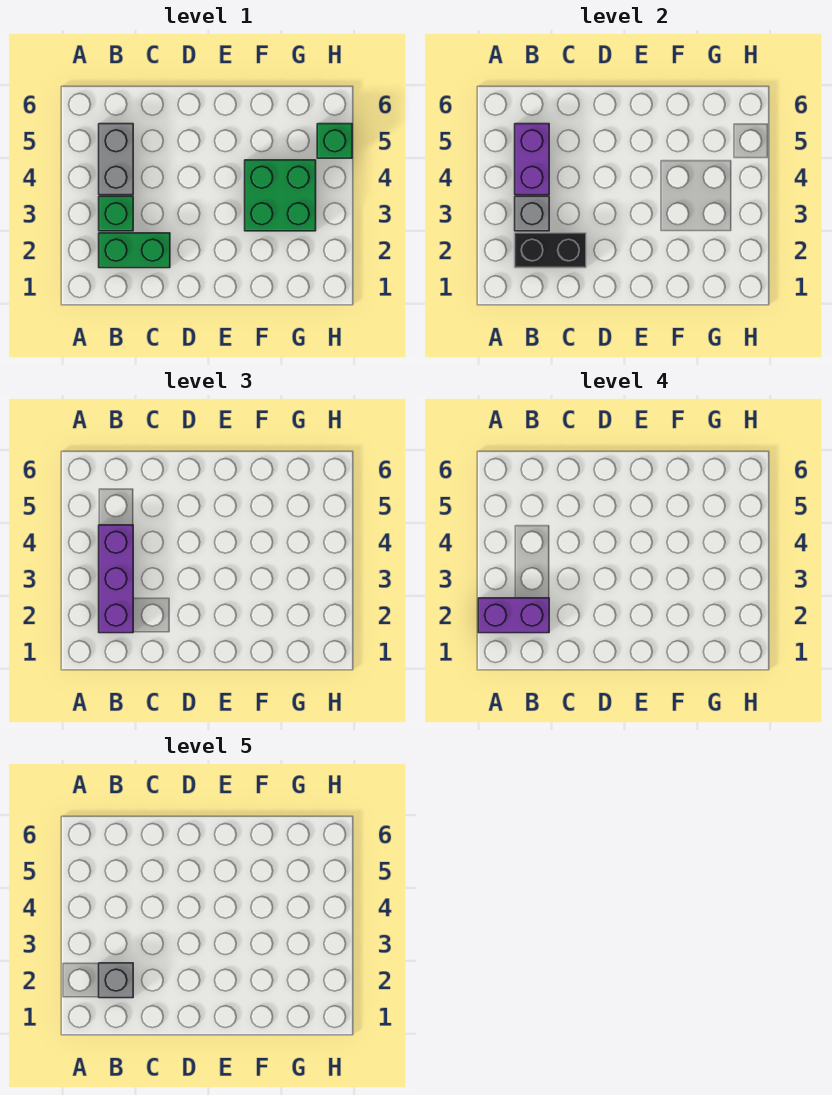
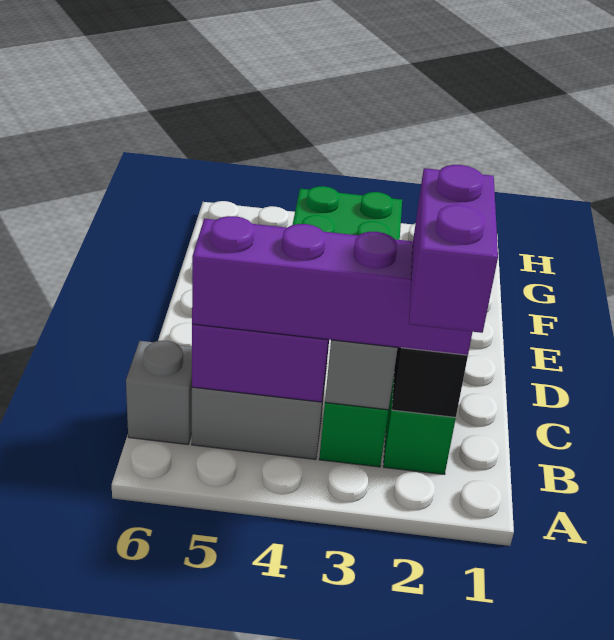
purple brick B2:B4 level 3 -> purple brick B2:B5 level 3
grey brick B2 level 5 -> grey brick B6 level 1
green brick H5 level 1 -> none

